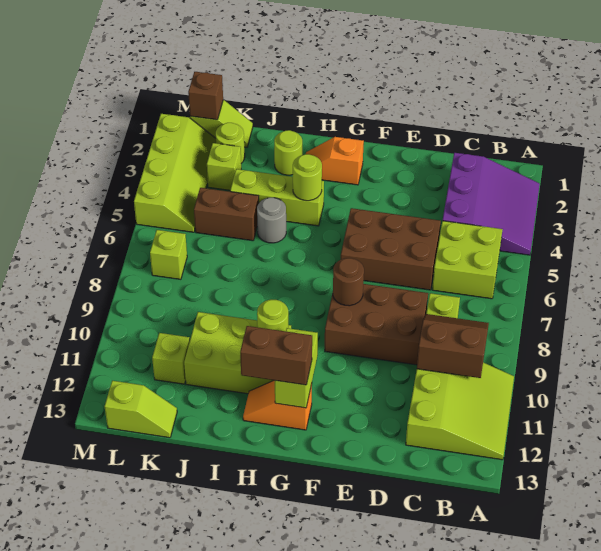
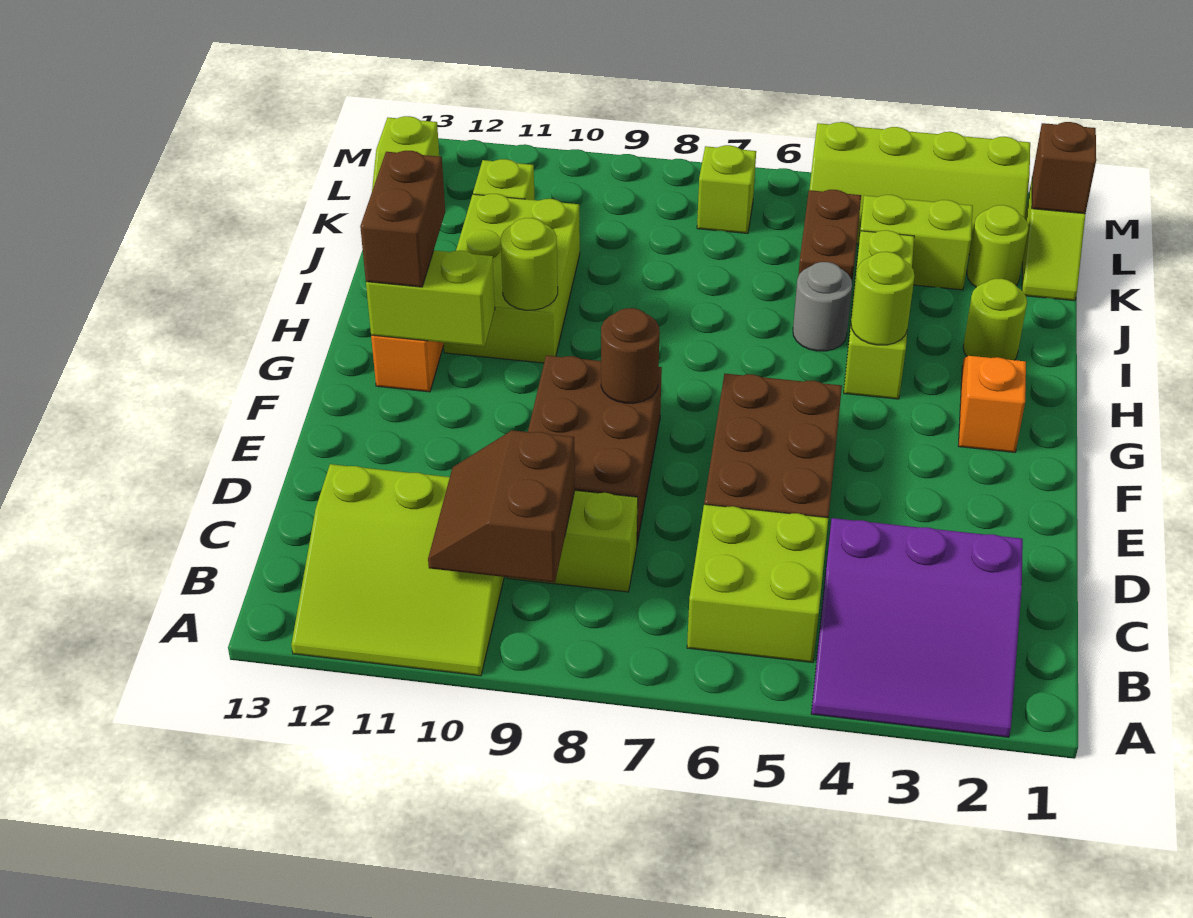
brown slope B9:C10 level 2 top 10 -> brown slope B9:C10 level 2 top 9
lime brick K3 level 1 -> lime brick K3:K4 level 1

